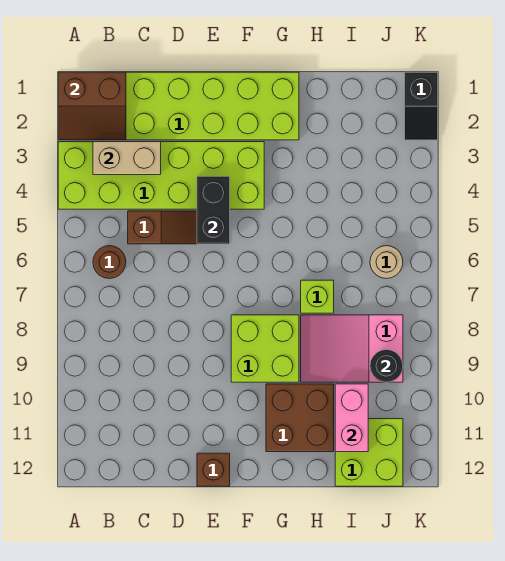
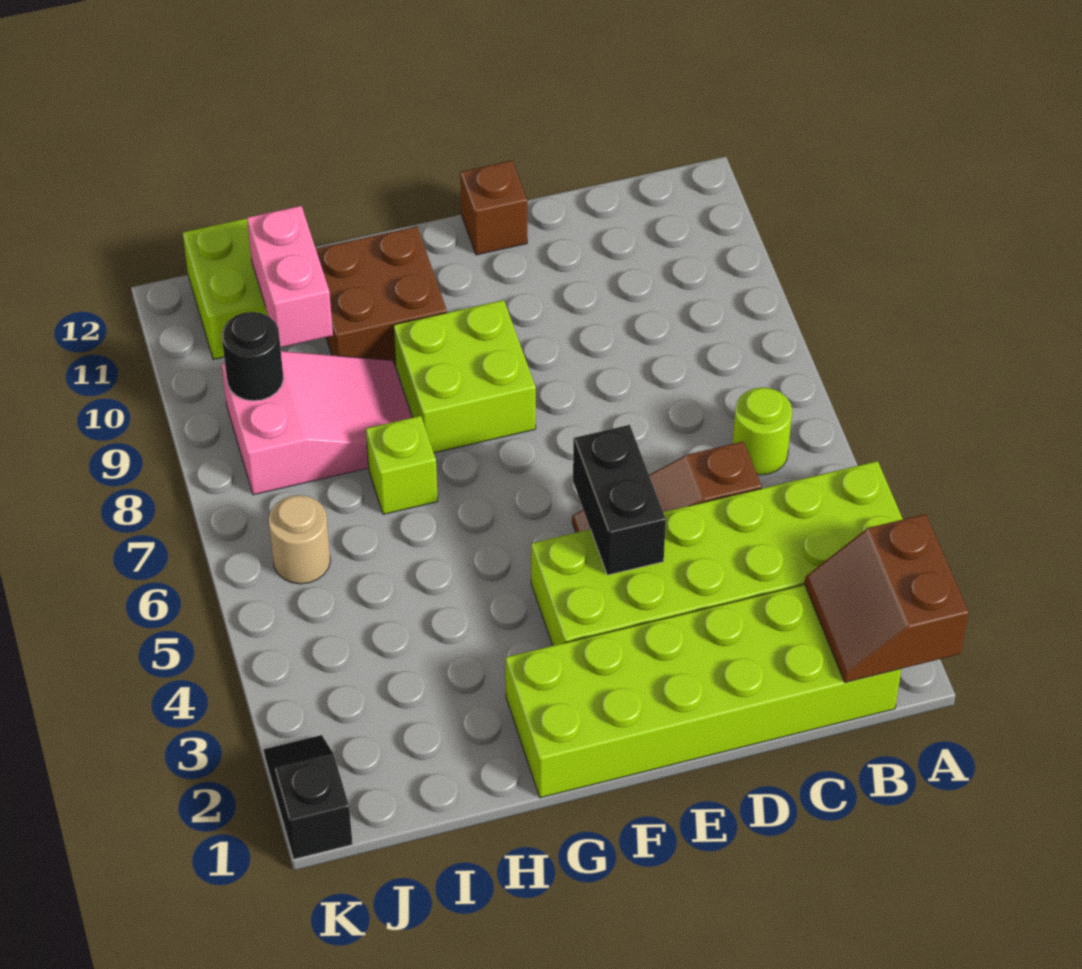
brown slope A1:B2 level 2 top 1 -> brown slope A1:B2 level 2 top A
tan brick B3:C3 level 2 -> none
brown round brick B6 level 1 -> lime round brick B6 level 1

